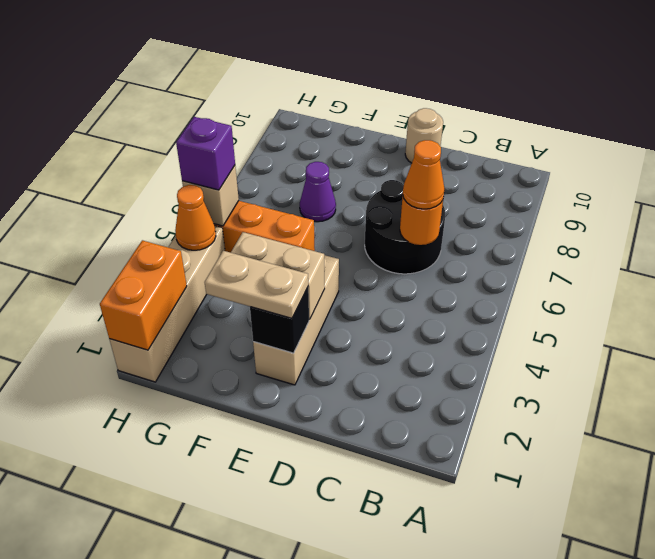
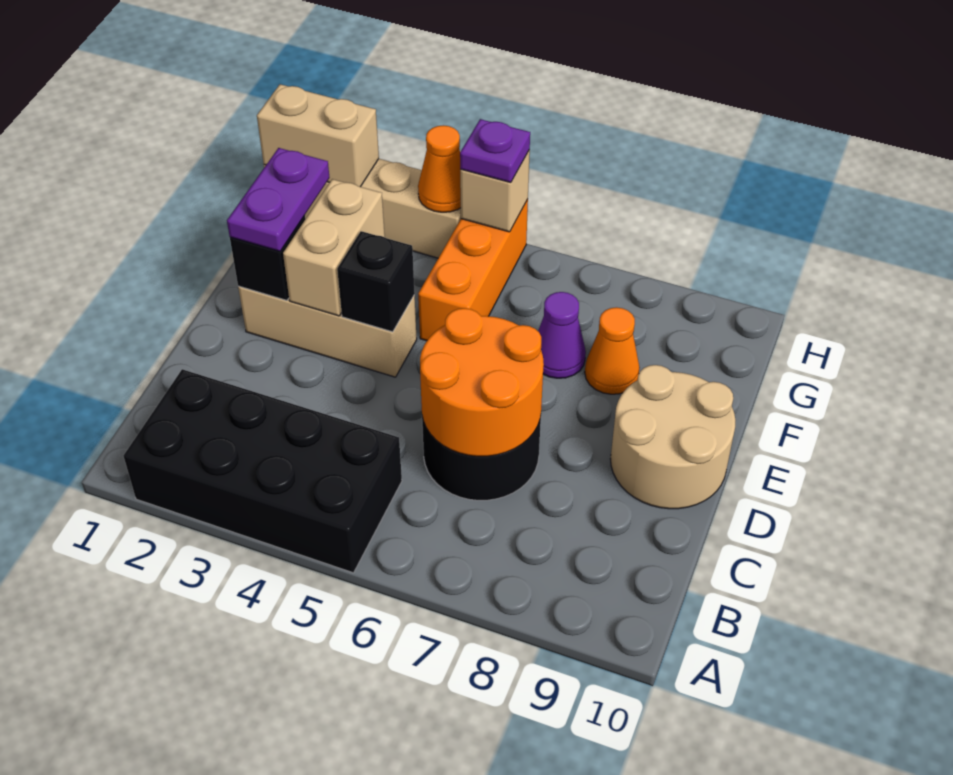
none -> black brick A2:B5 level 1
orange round brick C6 level 2 -> orange round brick C6:D7 level 2
orange cone C6 level 3 -> orange cone F8 level 1
tan round brick D10 level 1 -> tan round brick D9:E10 level 1
tan plate E2:F2 level 3 -> purple plate E2:F2 level 3
none -> black brick E4 level 2
orange brick H1:H2 level 2 -> tan brick H1:H2 level 2
purple brick H5 level 3 -> purple plate H5 level 3

